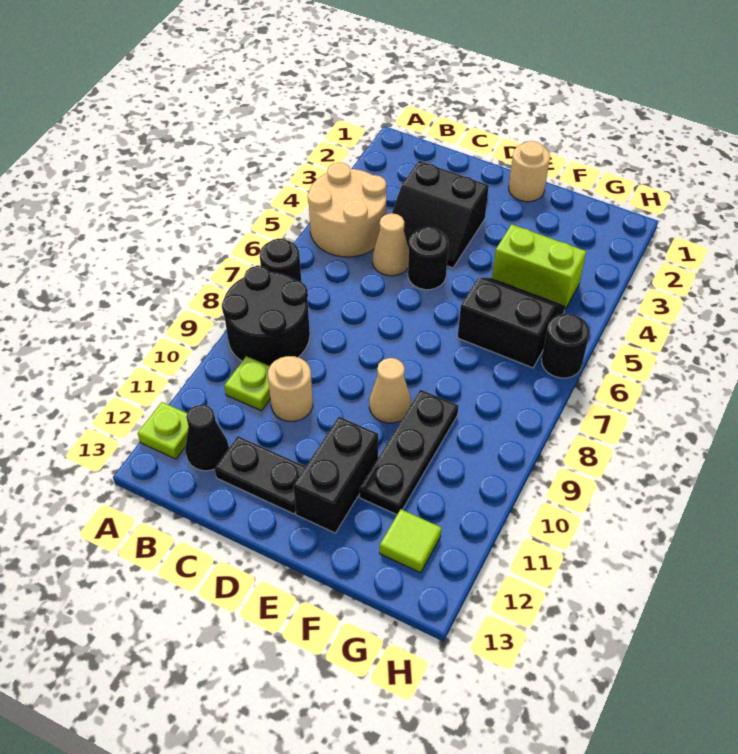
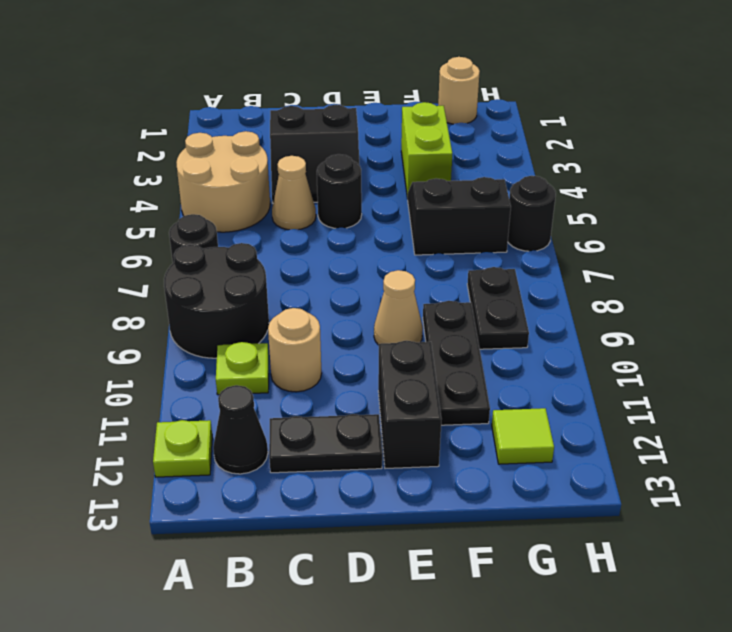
tan round brick E1 level 1 -> tan round brick G1 level 1
lime brick F4:G4 level 1 -> lime brick F3:F4 level 1
none -> black plate G8:G9 level 1

